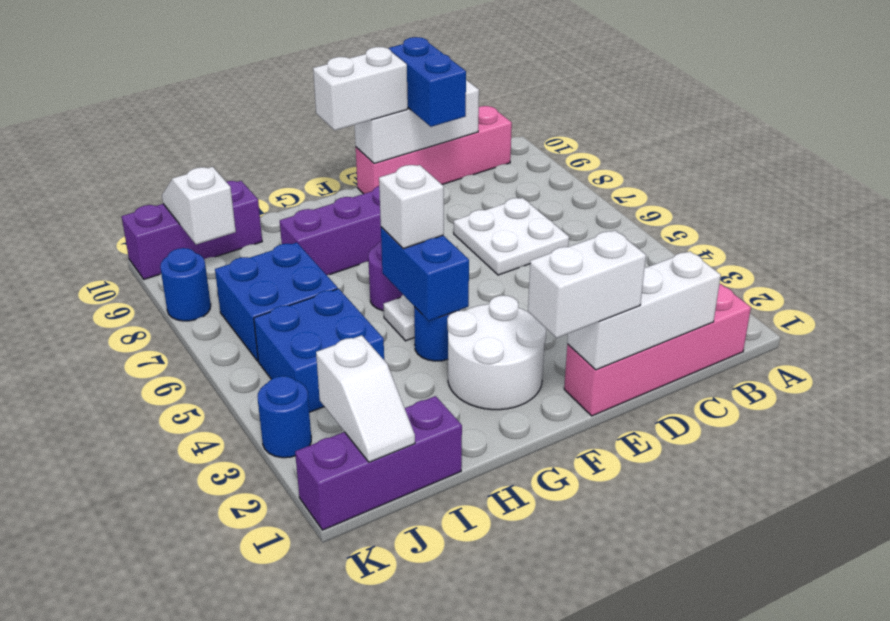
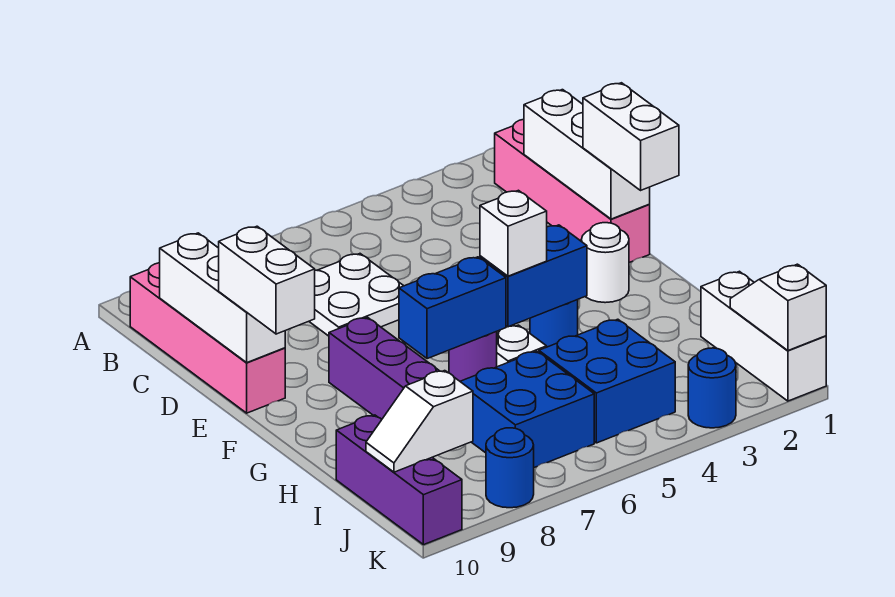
blue brick D9:D10 level 3 -> blue brick G6:G7 level 2
white round brick F2:G3 level 1 -> white round brick F2 level 1
purple brick I1:K1 level 1 -> white brick I1:K1 level 1
white slope J1:J2 level 2 top 2 -> white slope J1:K1 level 2 top K

